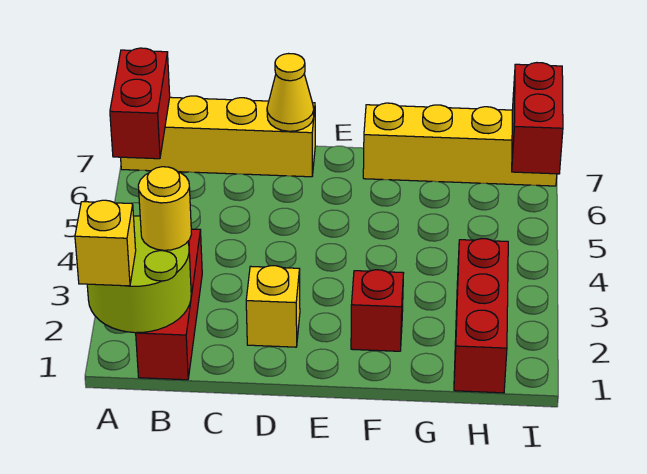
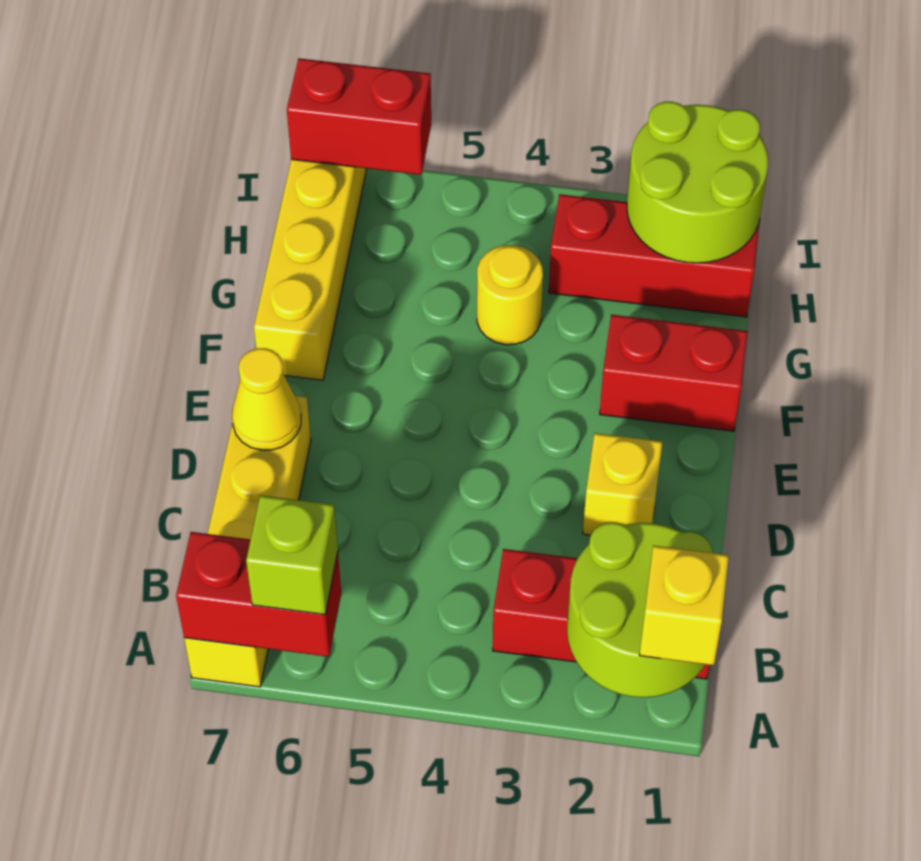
none -> lime brick A6 level 3
yellow round brick B2 level 3 -> yellow round brick G4 level 1
red brick F2 level 1 -> red brick F1:F2 level 1
none -> lime round brick H1:I2 level 2

